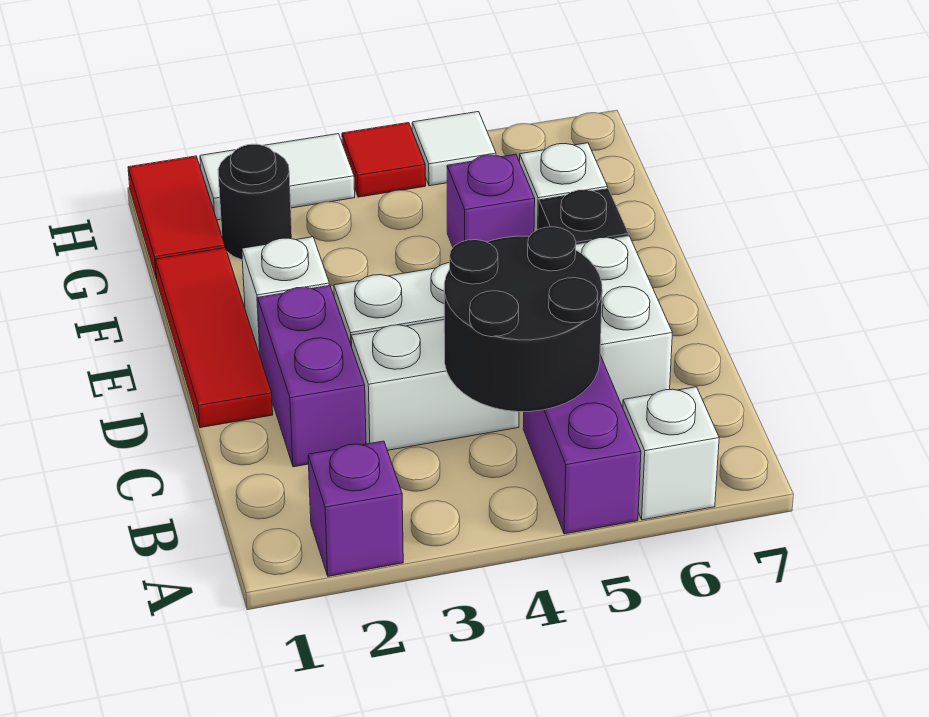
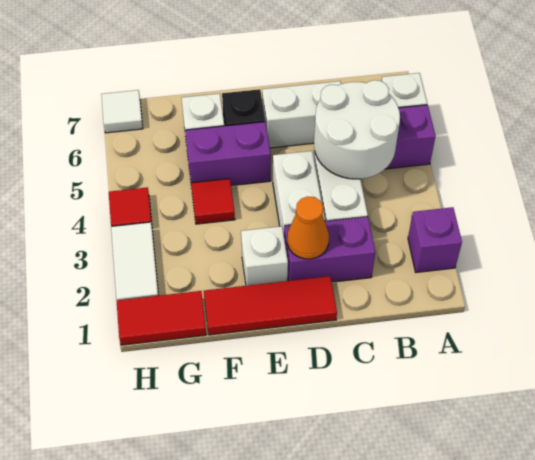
black round brick B4:C5 level 2 -> white round brick B4:C5 level 2
none -> orange cone D2 level 2
none -> red tile F4 level 1
purple brick F5 level 1 -> purple brick E5:F5 level 1
black round brick G2 level 1 -> none
white tile H5 level 1 -> white tile H7 level 1

